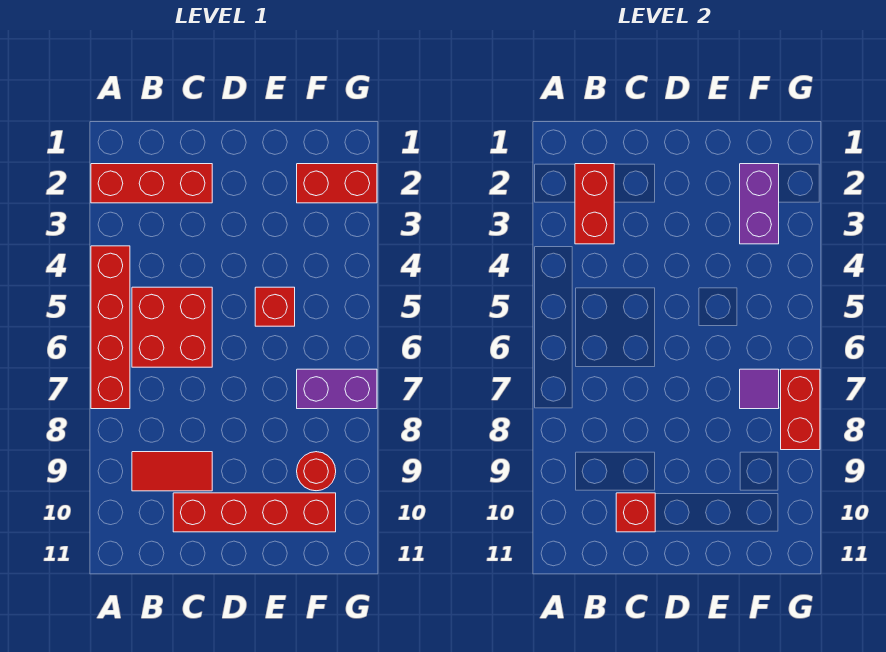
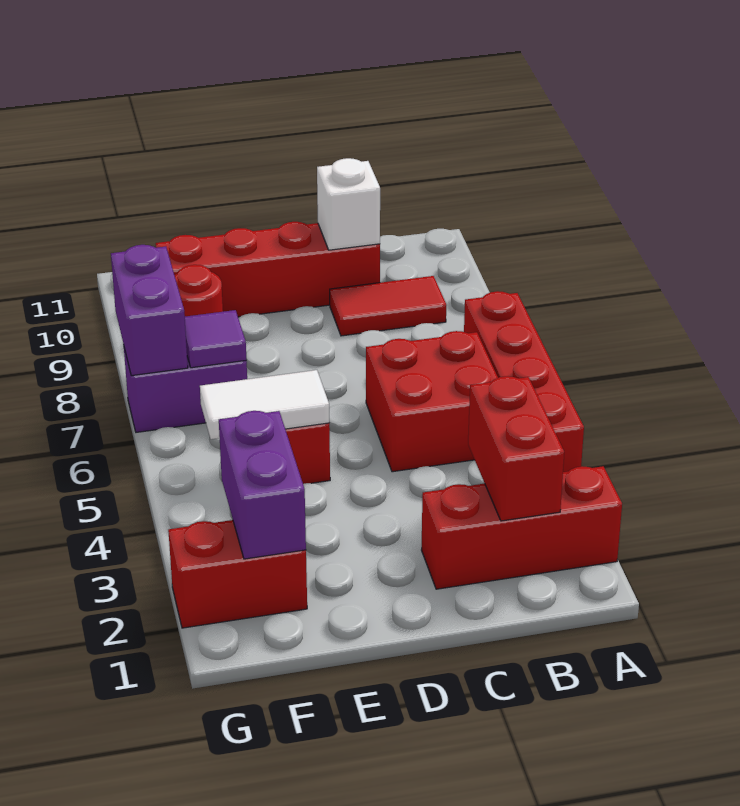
red brick C10 level 2 -> white brick C10 level 2
none -> white tile E5:F5 level 2
red brick G7:G8 level 2 -> purple brick G7:G8 level 2

